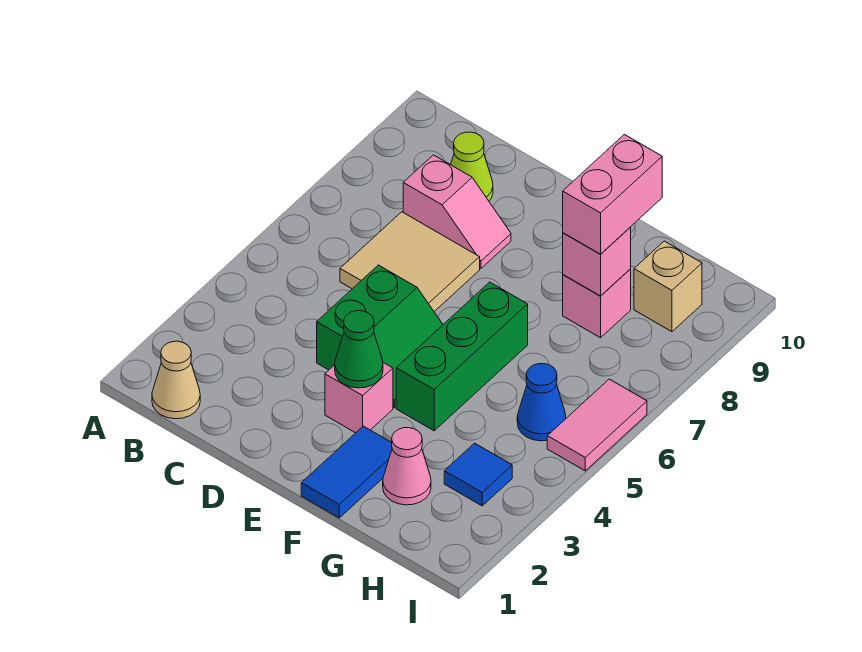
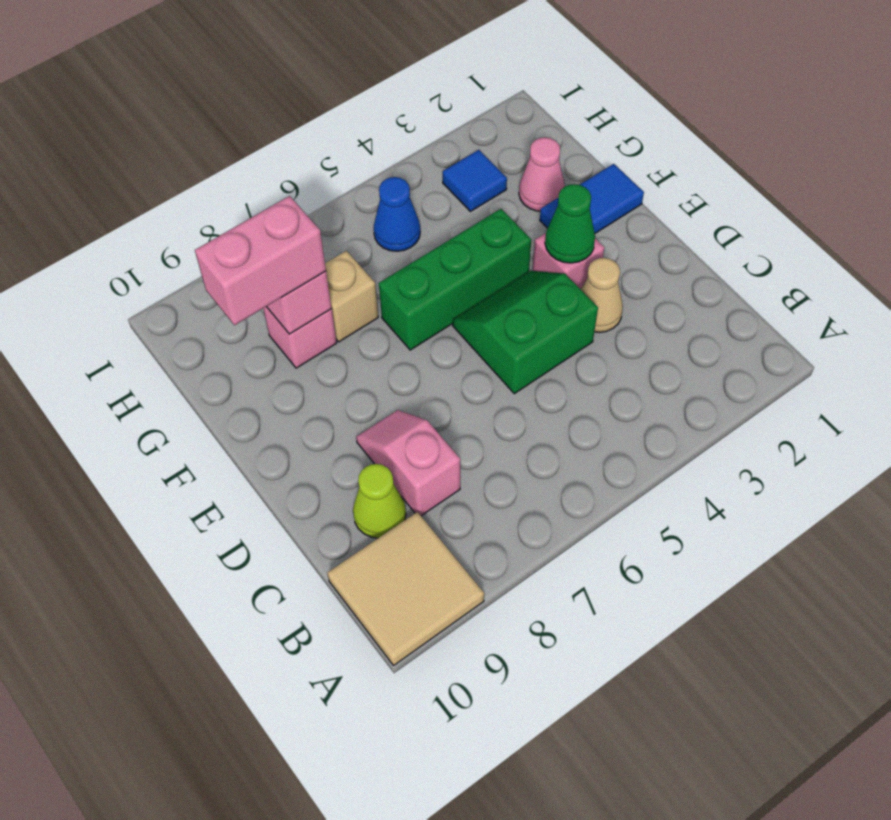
tan cone B1 level 1 -> tan cone D3 level 1
tan tile C6:D7 level 1 -> tan tile A9:B10 level 1
tan brick H9 level 1 -> tan brick G7 level 1
pink tile I5:I6 level 1 -> none

